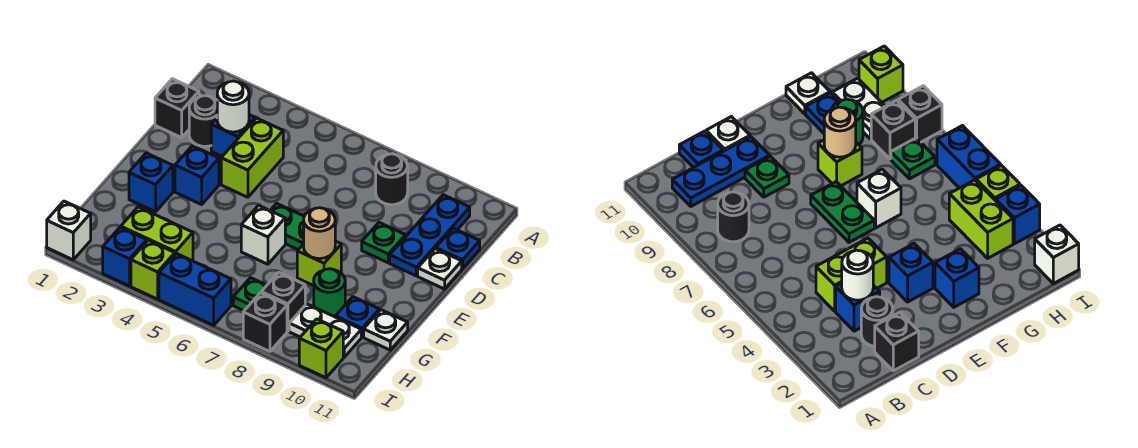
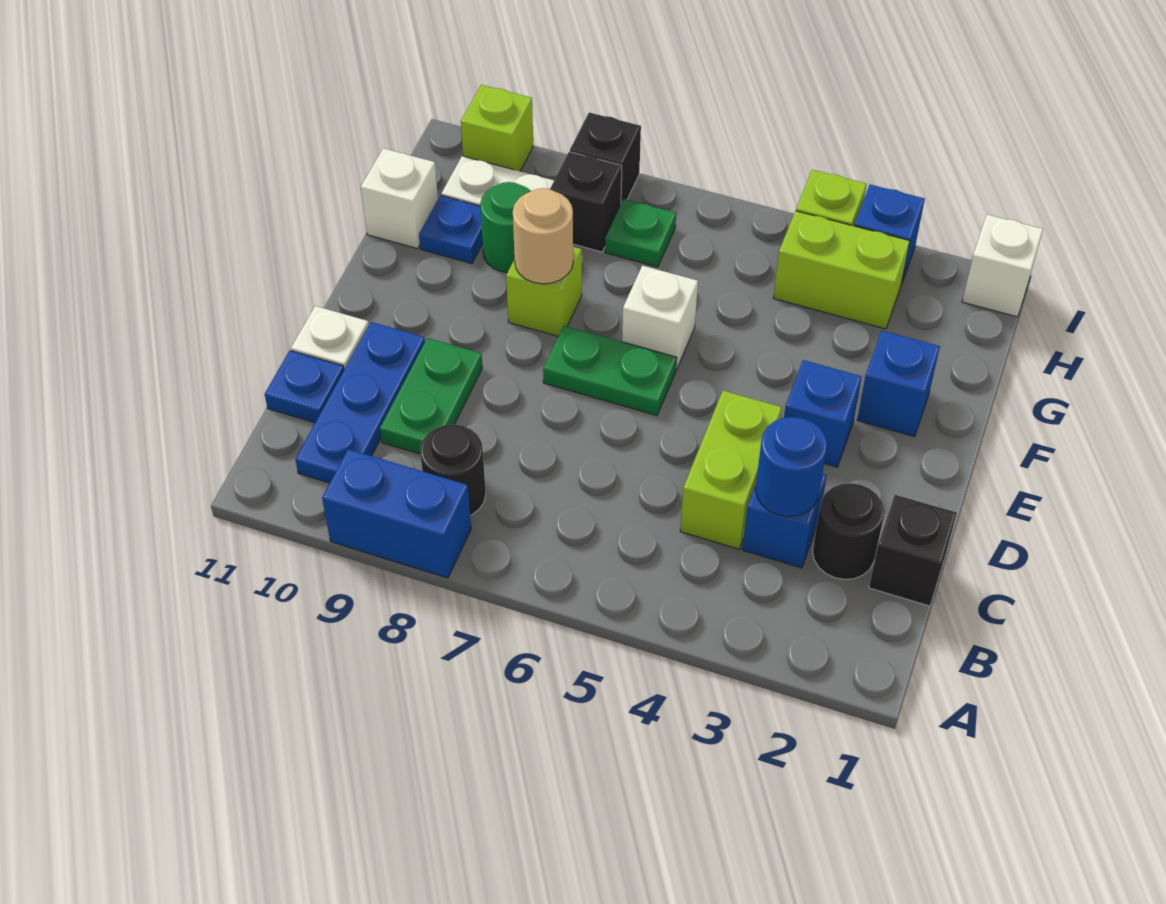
white round brick C3 level 2 -> blue round brick C3 level 2
green plate D9 level 1 -> green plate C9:D9 level 1
white plate G11 level 1 -> white brick G11 level 1
blue brick I5:I6 level 1 -> blue brick A8:A9 level 1

